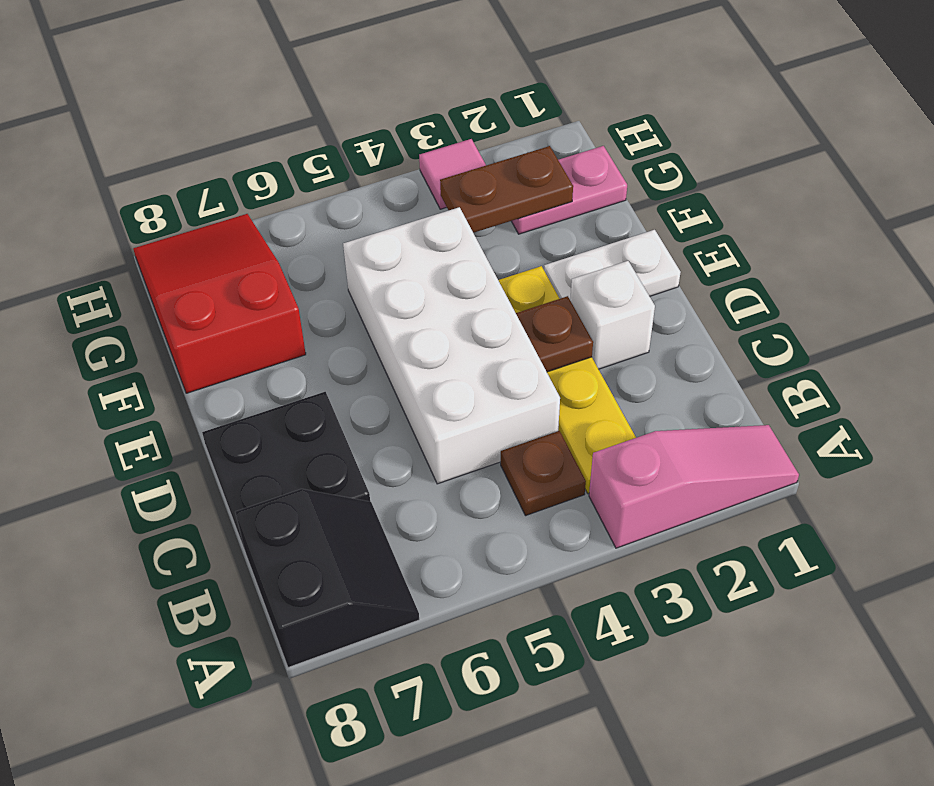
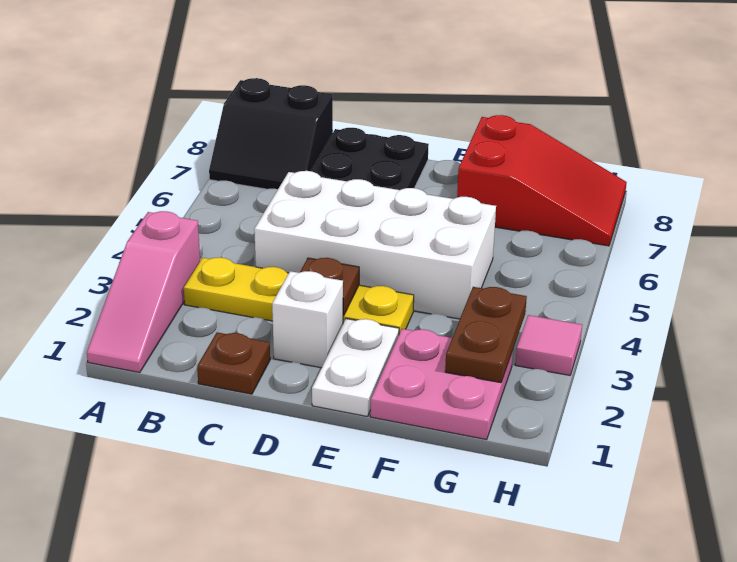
brown plate B4 level 1 -> brown plate C1 level 1
pink plate G1:G2 level 1 -> pink plate F1:G2 level 1

